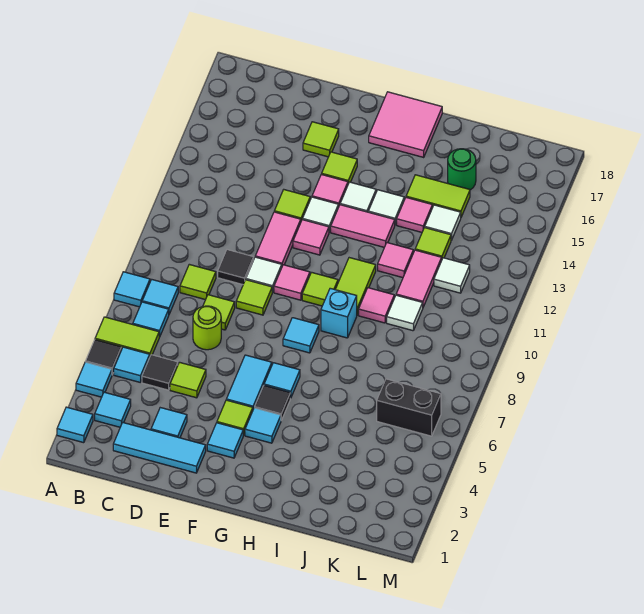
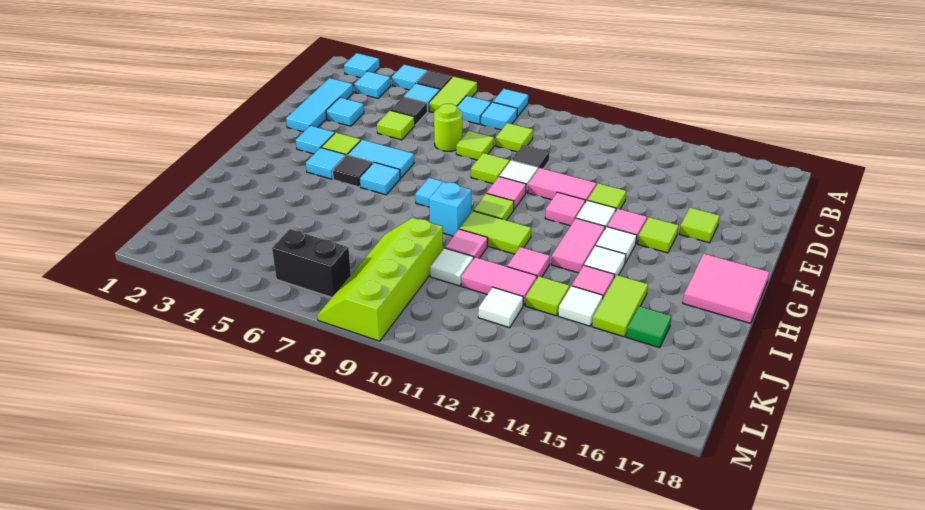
none -> lime slope J8:M9 level 1 top 9
green round brick J16 level 1 -> green tile J16 level 1
black brick K6:L6 level 1 -> black brick L6:L7 level 1

